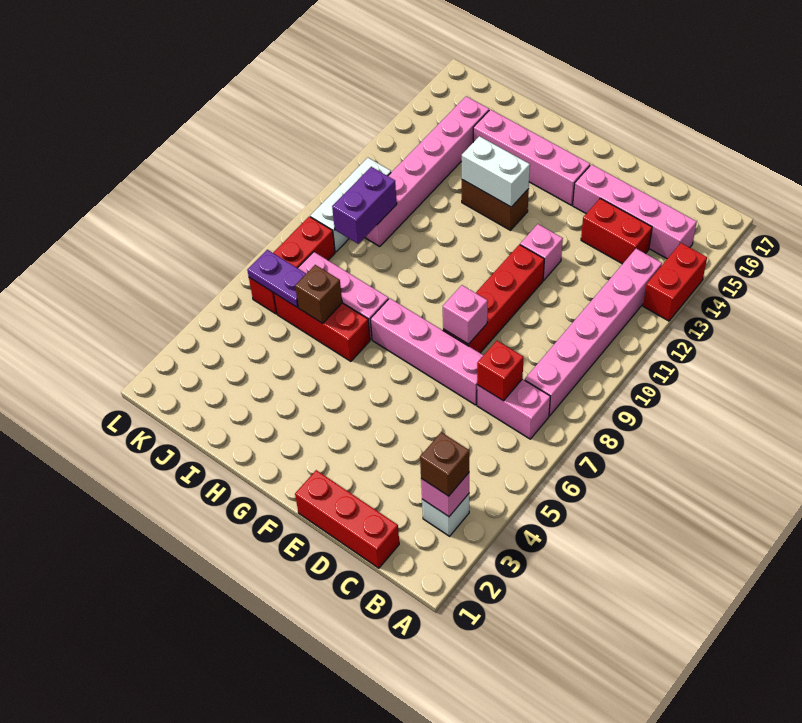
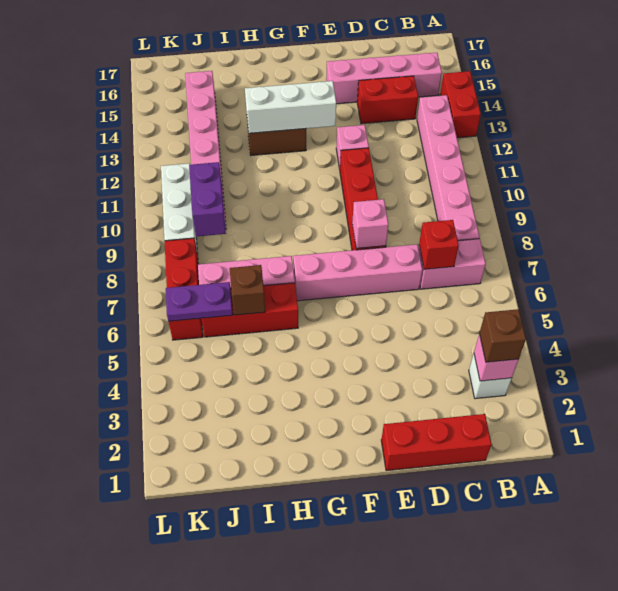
pink brick F15:I15 level 1 -> none
white brick G13:H13 level 2 -> white brick F13:H13 level 2

